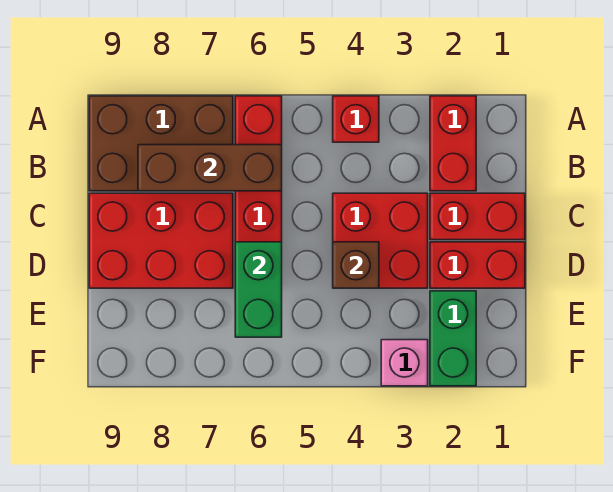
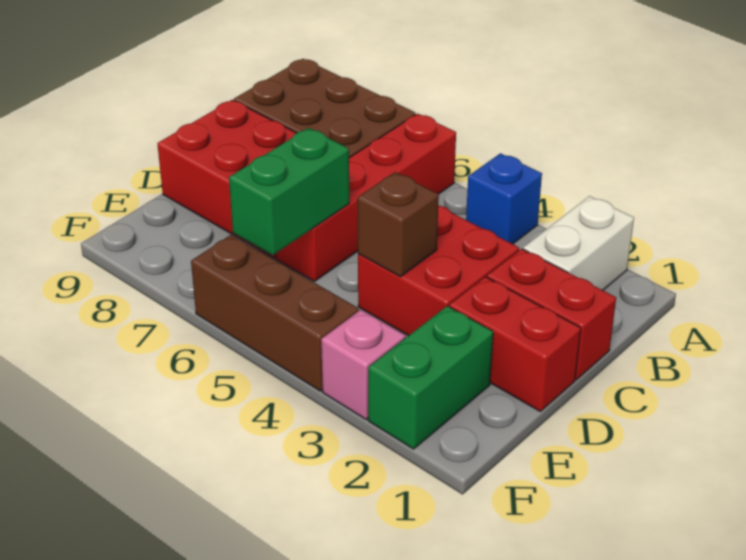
red brick A2:B2 level 1 -> white brick A2:B2 level 1
red brick A4 level 1 -> blue brick A4 level 1
brown brick B6:B8 level 2 -> brown brick F4:F6 level 1

